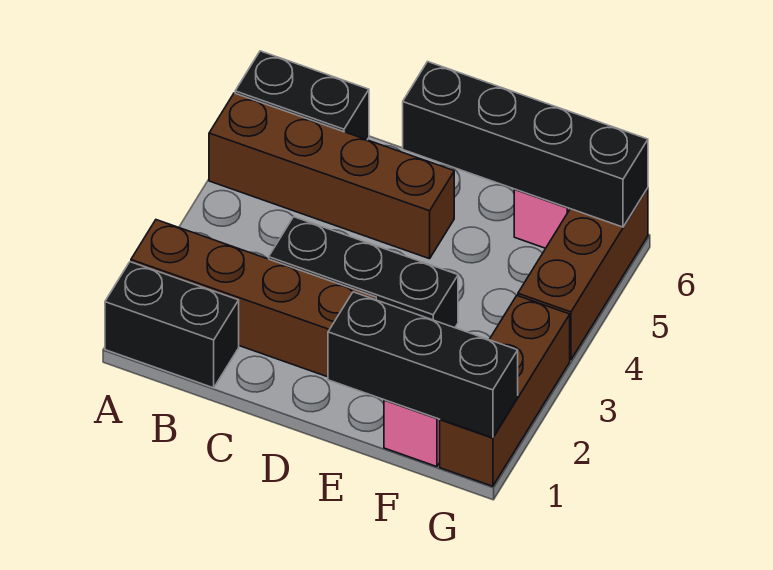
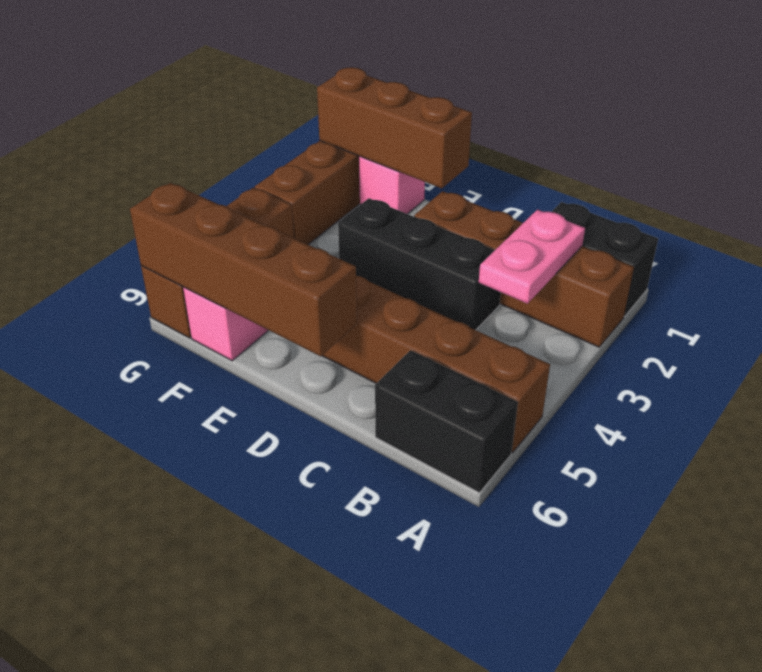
none -> pink plate B2:B3 level 2
black brick D6:G6 level 2 -> brown brick D6:G6 level 2
black brick E1:G1 level 2 -> brown brick E1:G1 level 2

